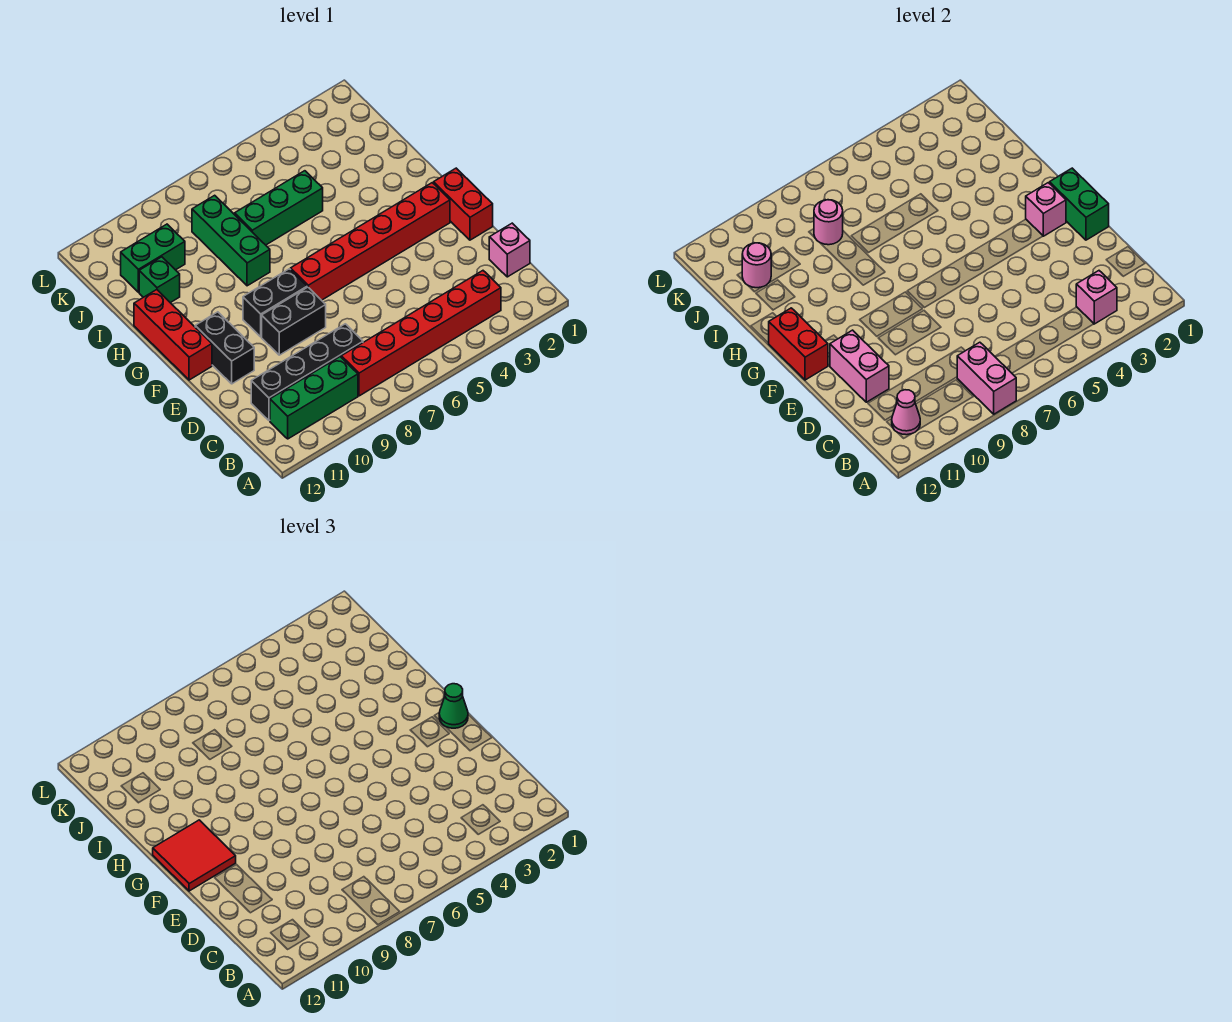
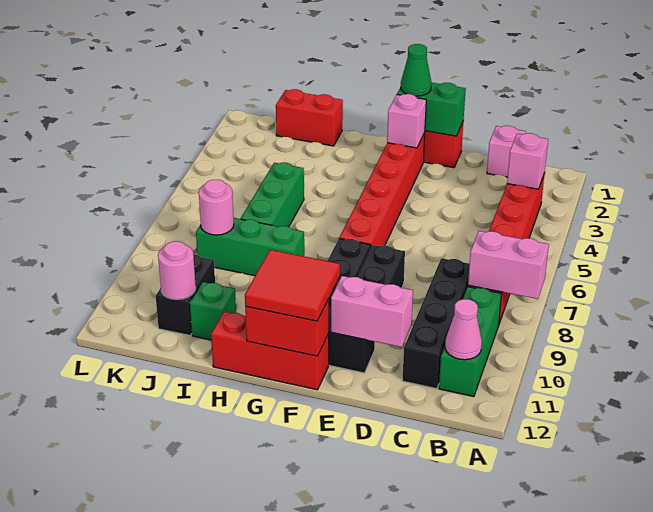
none -> red brick I1:J1 level 1
green brick J10:J11 level 1 -> black brick J10:J11 level 1

